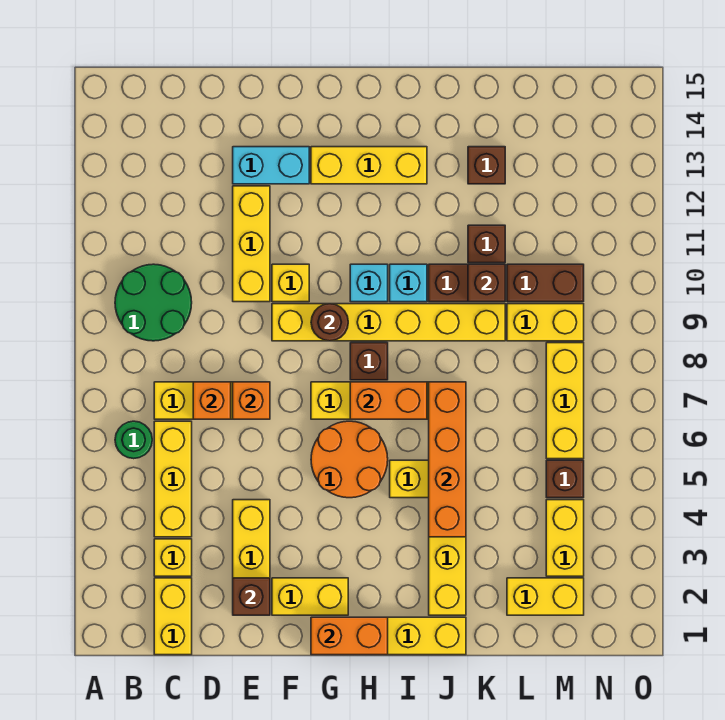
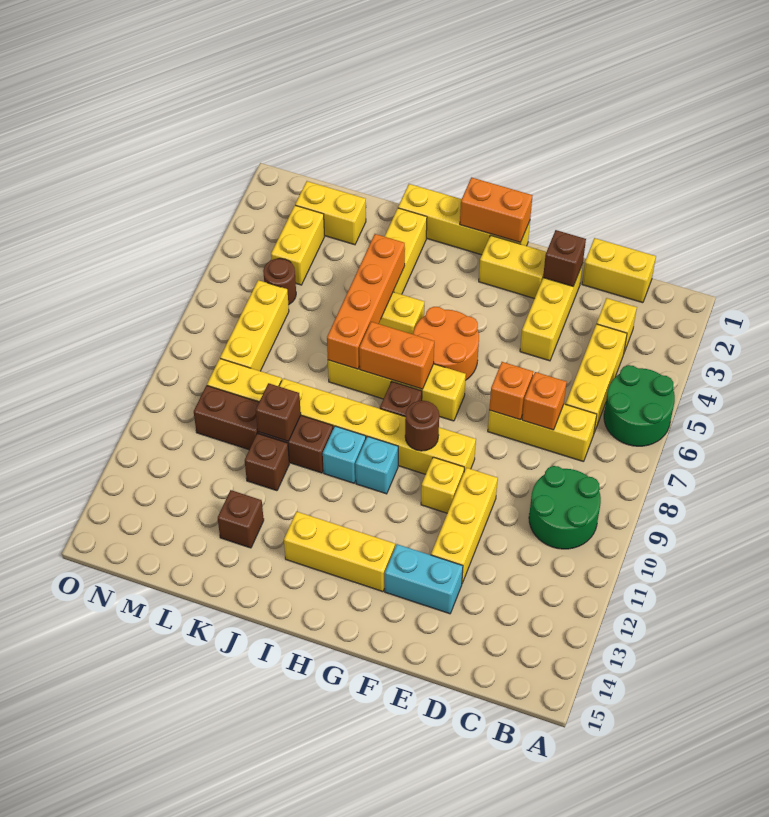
green round brick B6 level 1 -> green round brick A5:B6 level 1
yellow brick C1:C2 level 1 -> yellow brick C1:D1 level 1
brown brick M5 level 1 -> brown round brick M5 level 1

